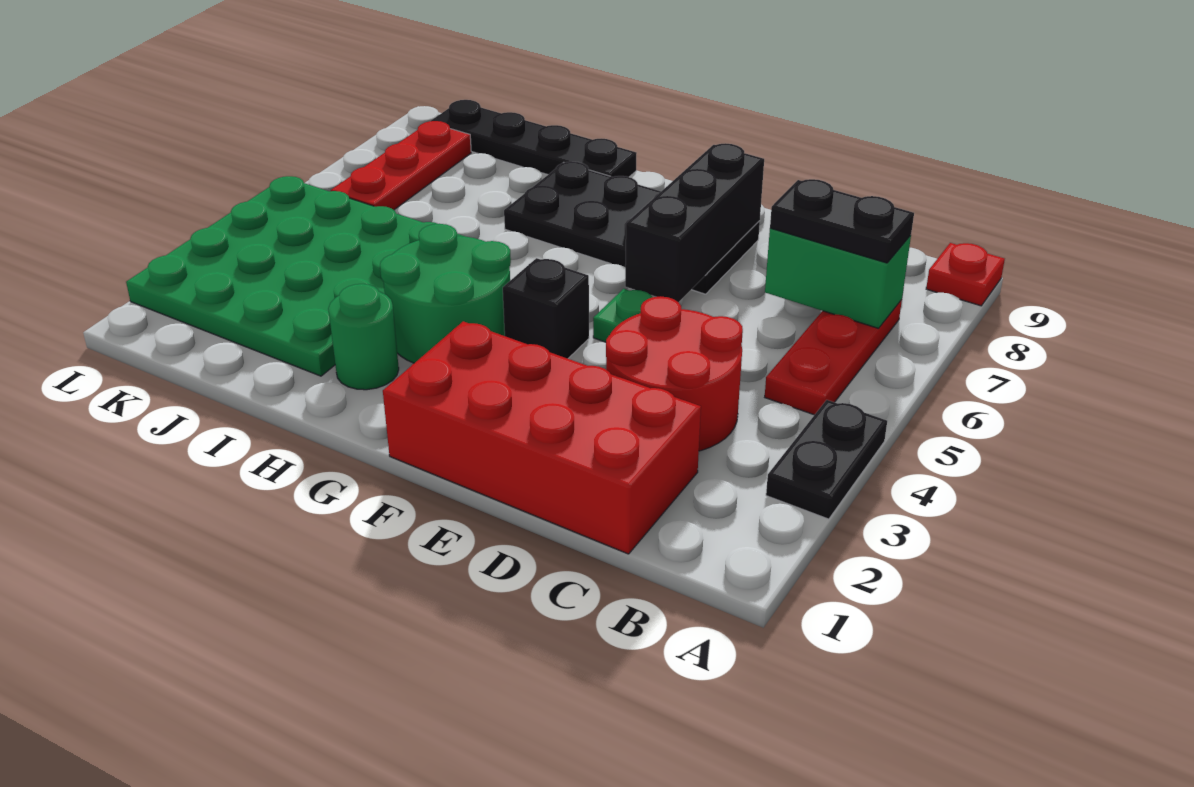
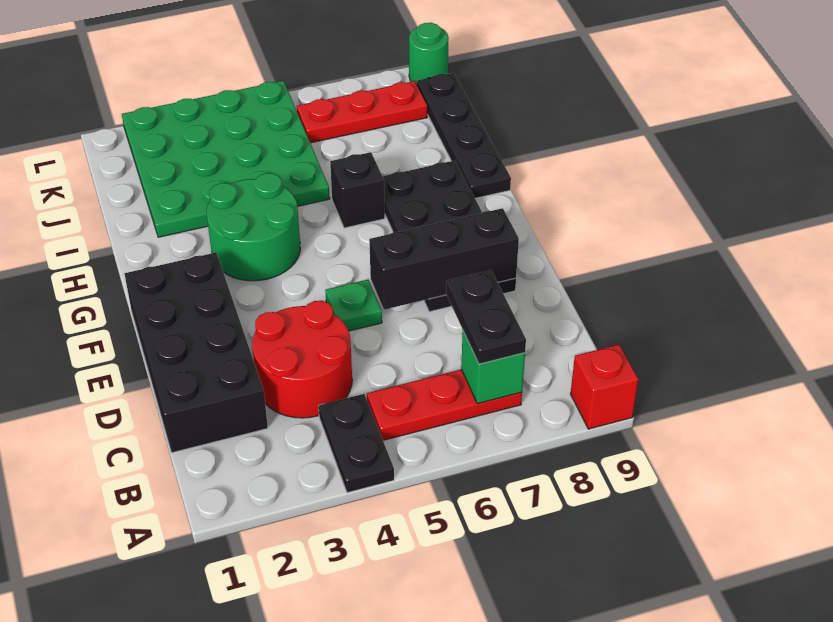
black plate A3:A4 level 1 -> black plate A4:B4 level 1
red plate A9 level 1 -> red brick A9 level 1
green brick B7:C7 level 2 -> green brick B7 level 2
red brick C1:F2 level 1 -> black brick C1:F2 level 1
black brick F4 level 1 -> black brick H6 level 1
green round brick H2 level 1 -> green round brick L9 level 1

